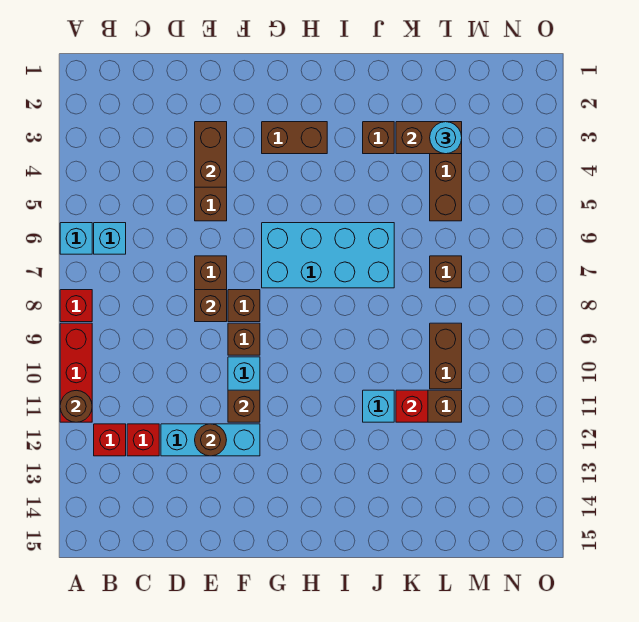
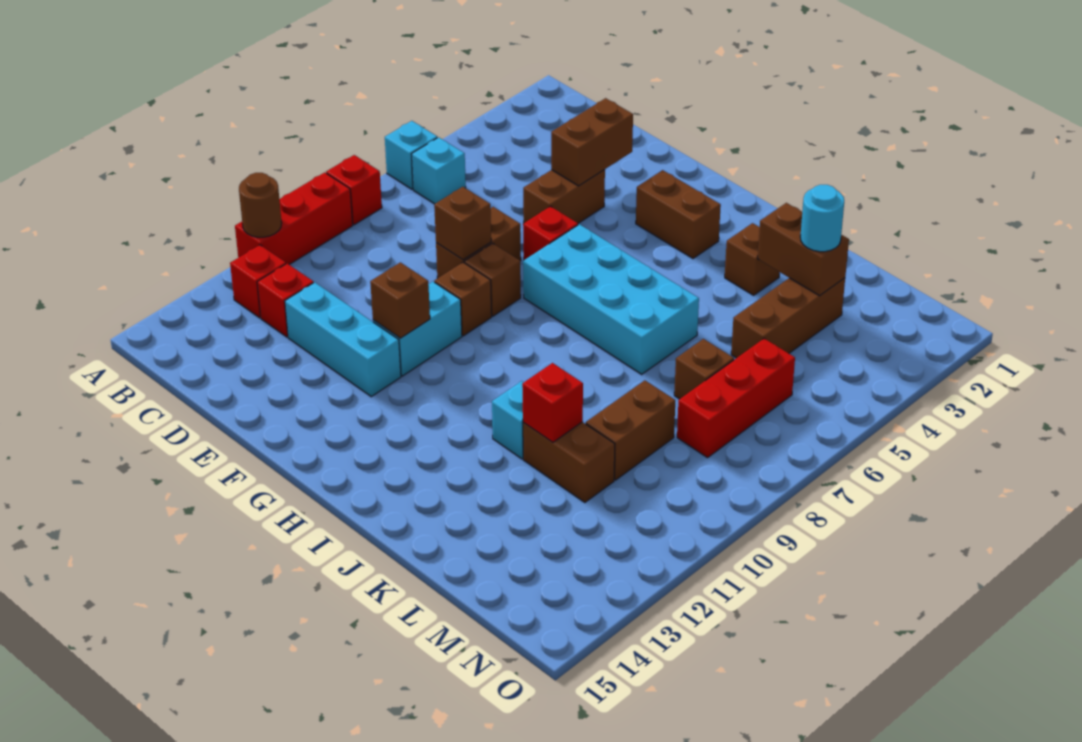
brown round brick E12 level 2 -> none
none -> red brick F6 level 1
none -> red brick M6:M8 level 1

